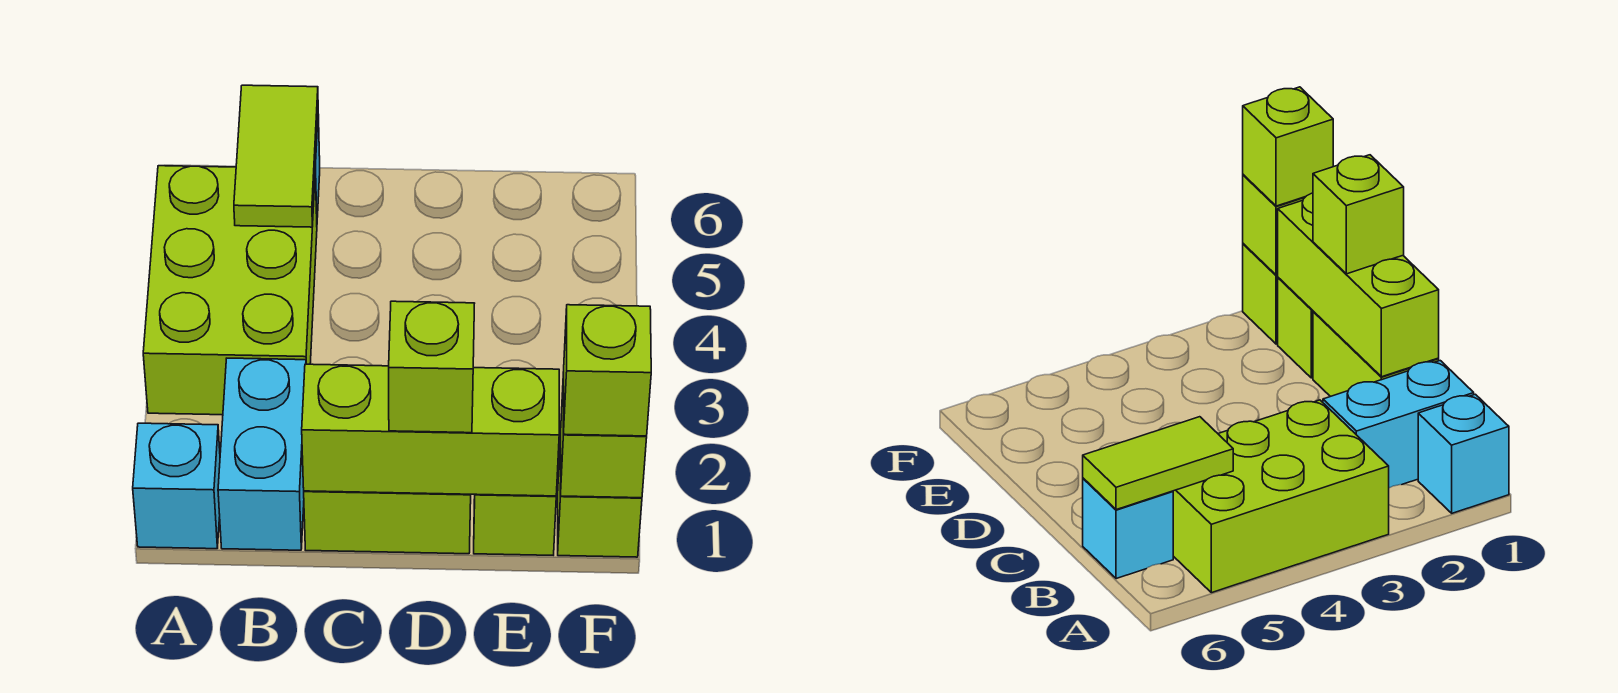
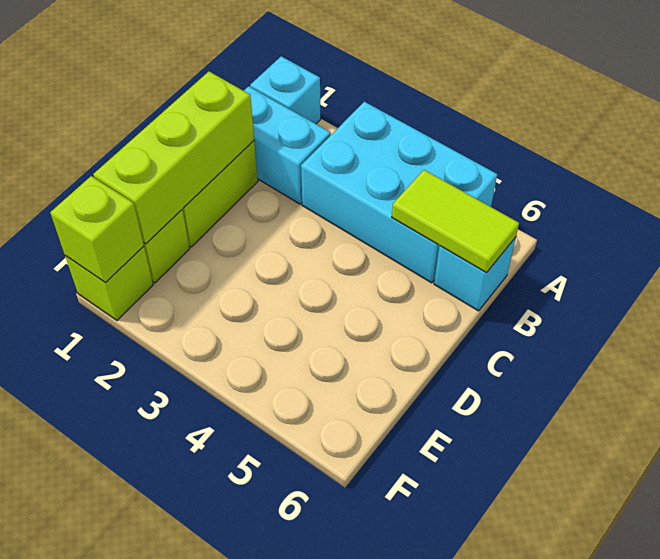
lime brick A3:B5 level 1 -> cyan brick A3:B5 level 1
lime brick D1 level 3 -> none
lime brick F1 level 3 -> none

